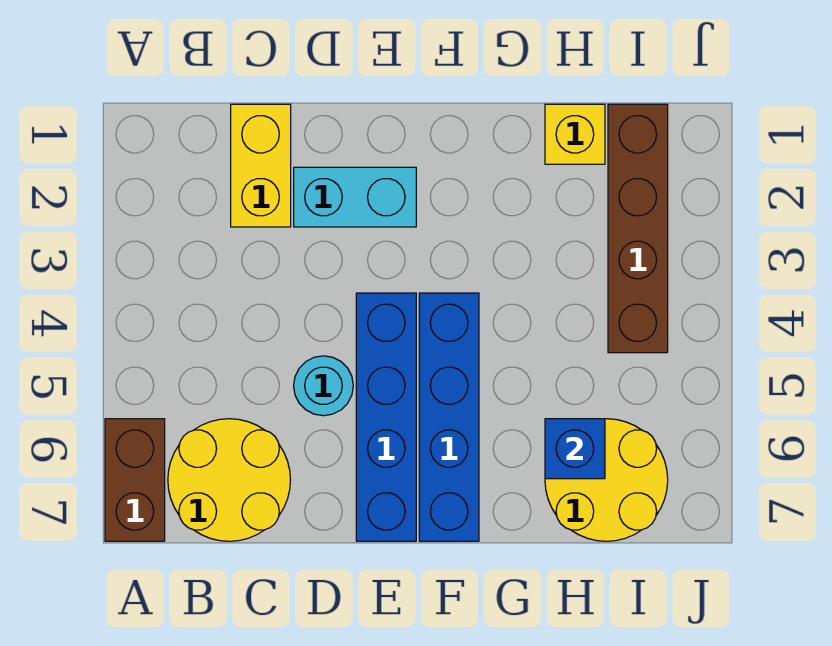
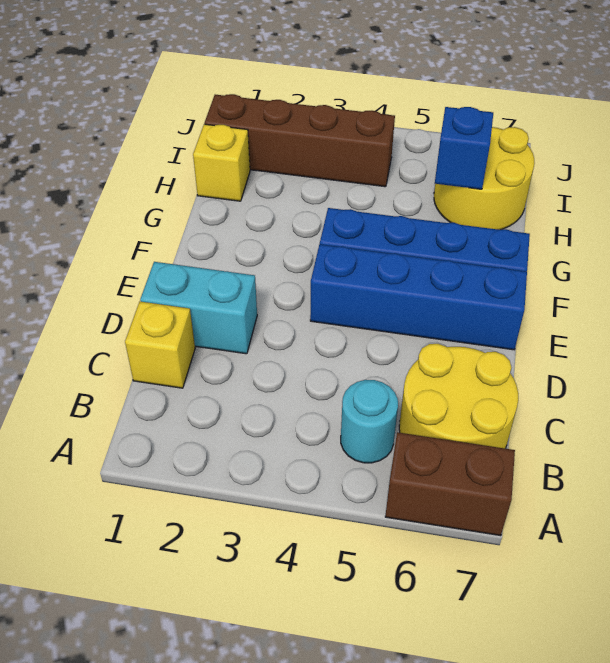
yellow brick C1:C2 level 1 -> yellow brick C1 level 1
cyan brick D2:E2 level 1 -> cyan brick D1:D2 level 1
cyan round brick D5 level 1 -> cyan round brick B5 level 1

